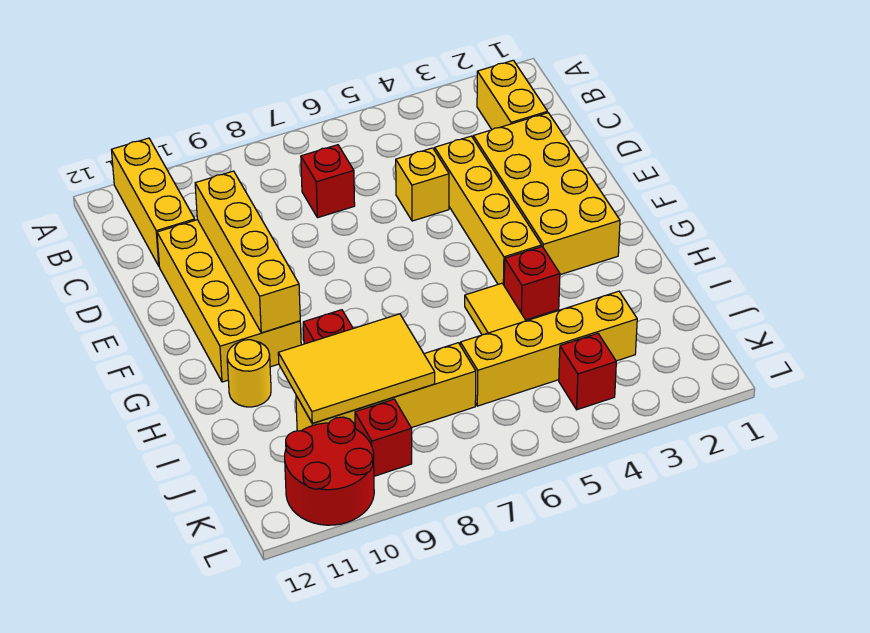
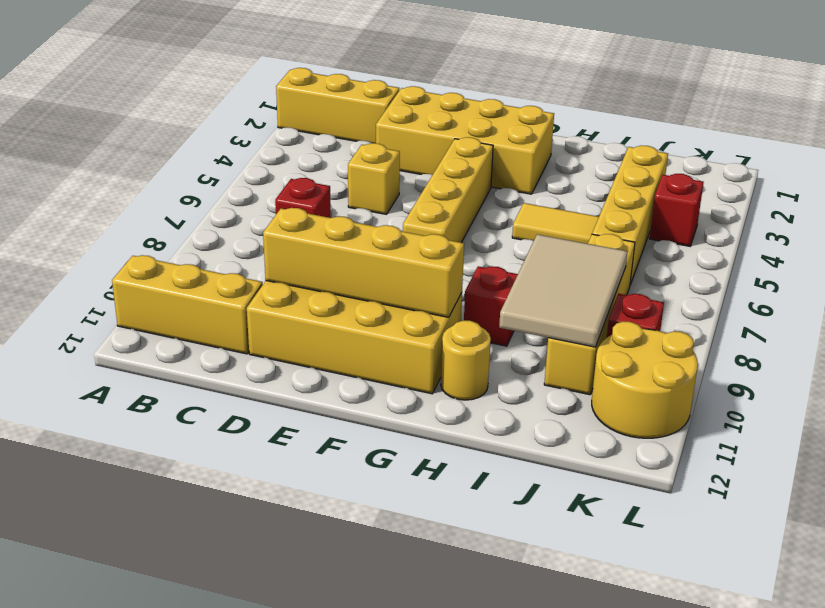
yellow brick B2:C2 level 1 -> yellow brick A2:C2 level 1
yellow brick D4:G4 level 1 -> yellow brick F4:F7 level 1
red brick H4 level 1 -> none
yellow tile I8:J10 level 2 -> tan tile I8:J10 level 2
red round brick K10:L11 level 1 -> yellow round brick K10:L11 level 1

